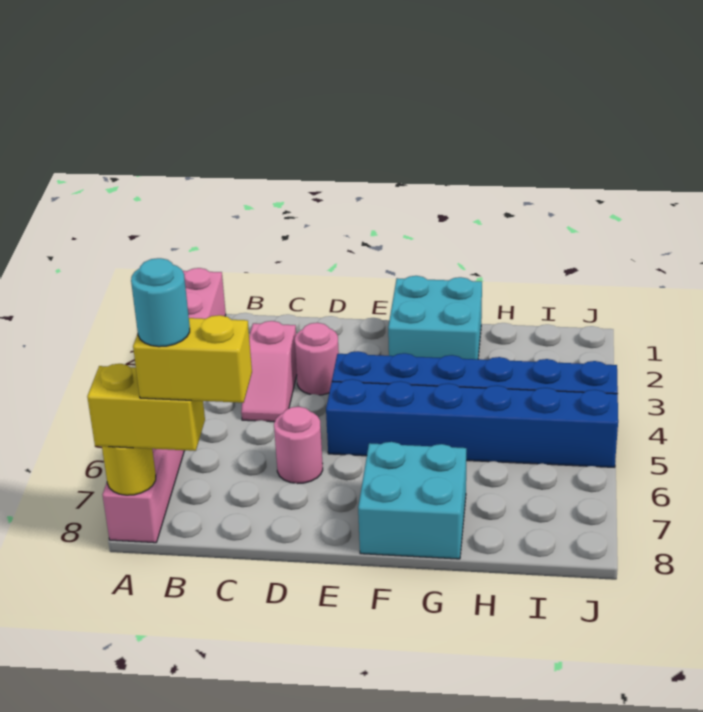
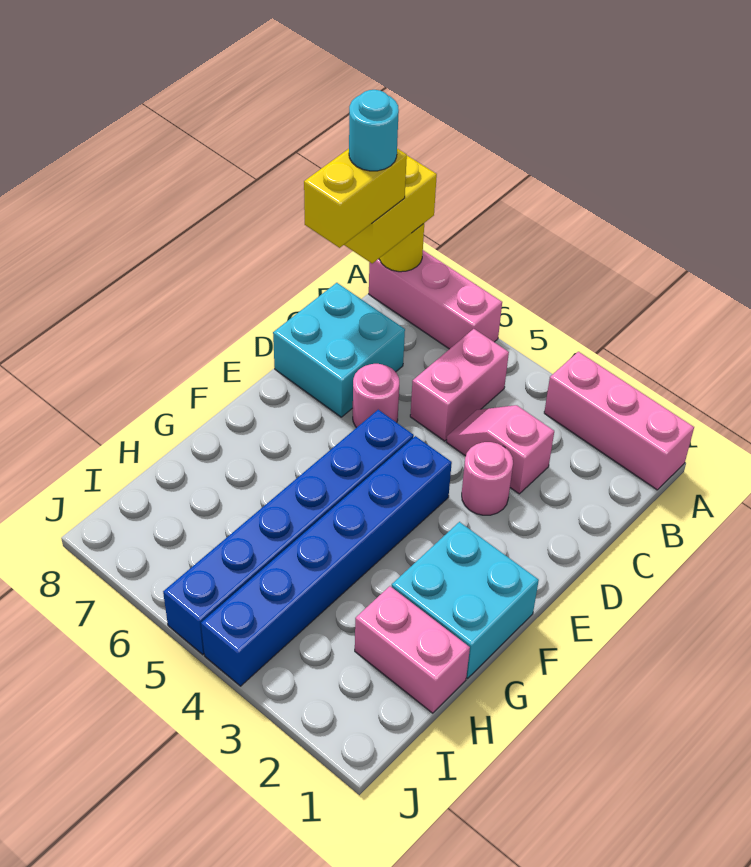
none -> pink brick B5:C5 level 1
cyan brick F7:G8 level 1 -> cyan brick C7:D8 level 1
none -> pink brick H1:H2 level 1

